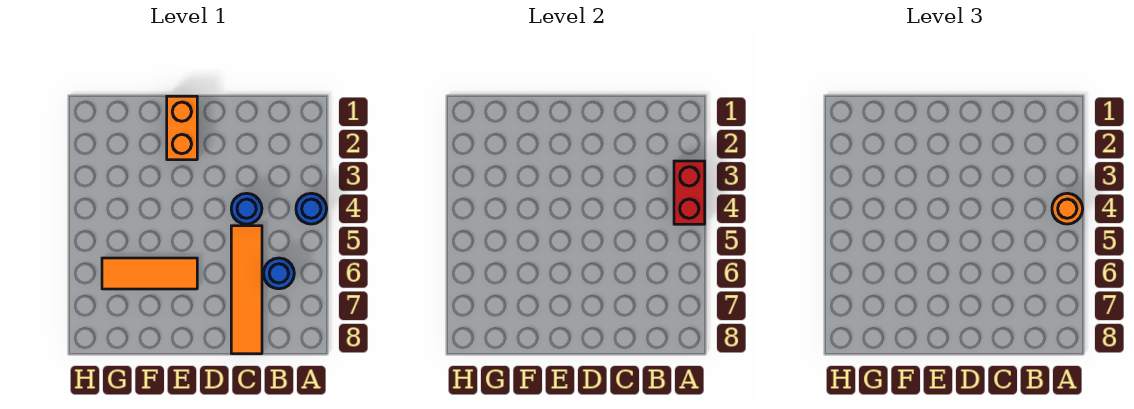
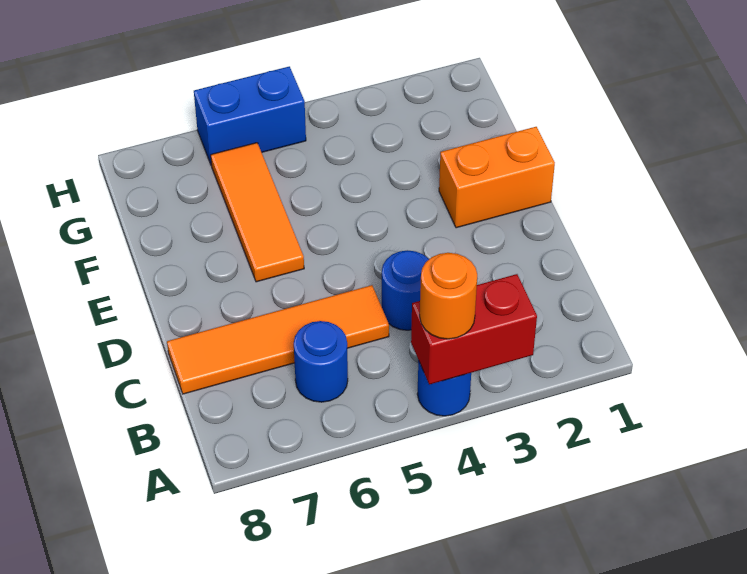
none -> blue brick H5:H6 level 1

